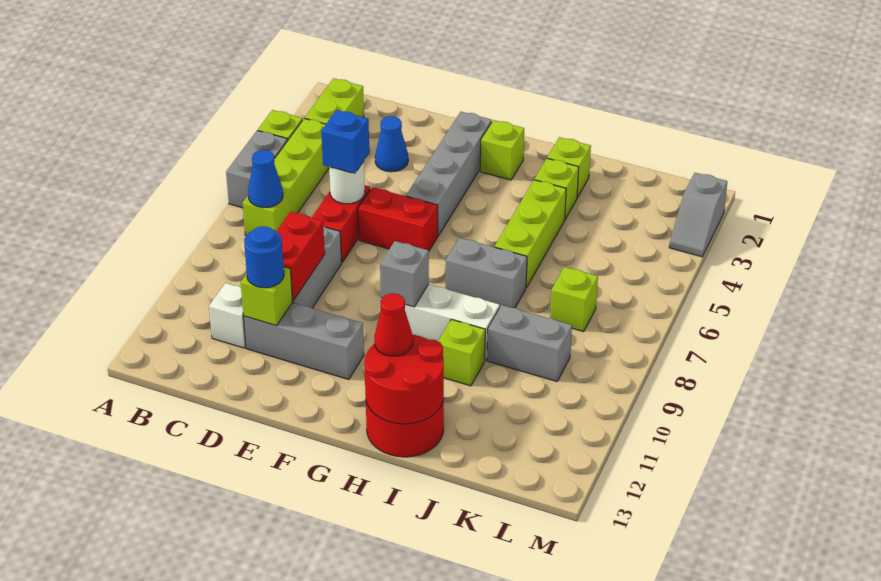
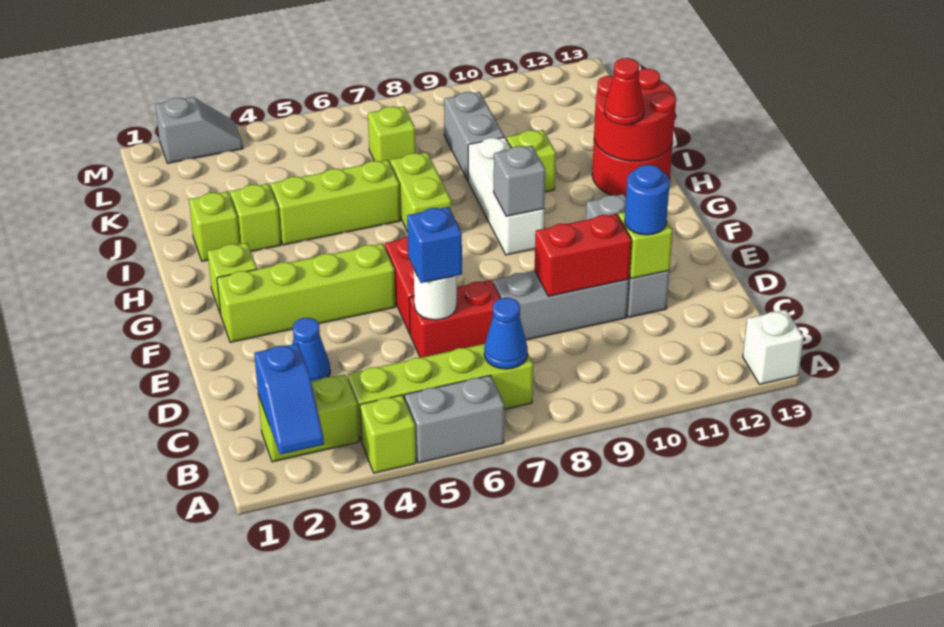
none -> blue slope A2:B2 level 2 top B
white brick C11 level 1 -> white brick A13 level 1
grey brick F2:F5 level 1 -> lime brick F2:F5 level 1
grey brick H7:I7 level 1 -> lime brick H7:I7 level 1

